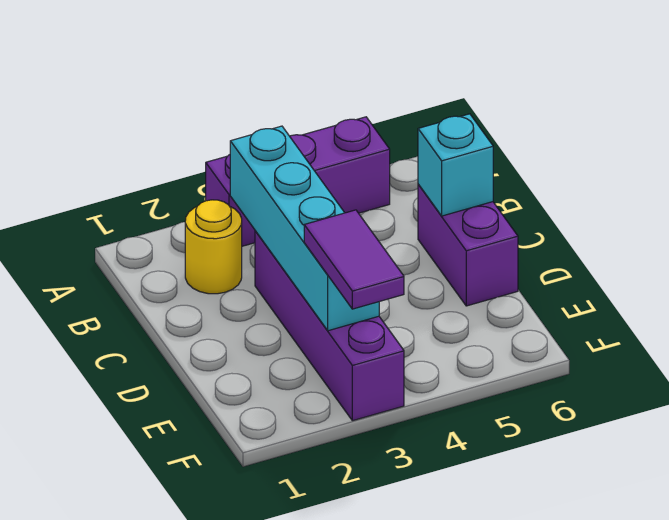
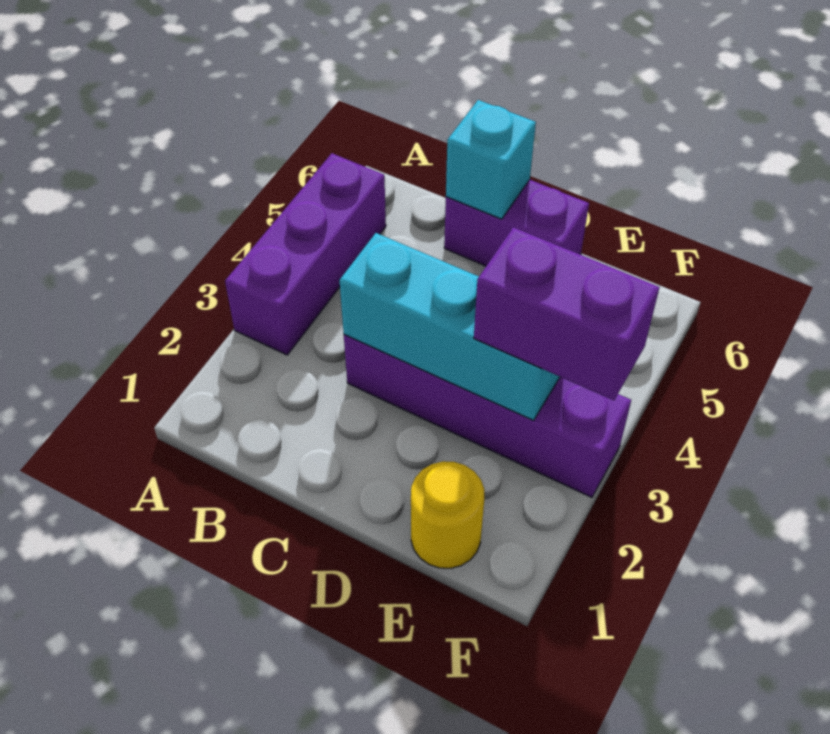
yellow round brick B2 level 1 -> yellow round brick E1 level 1
cyan brick B3:E3 level 2 -> cyan brick C3:E3 level 2
purple tile E3:F3 level 3 -> purple brick E3:F3 level 3

